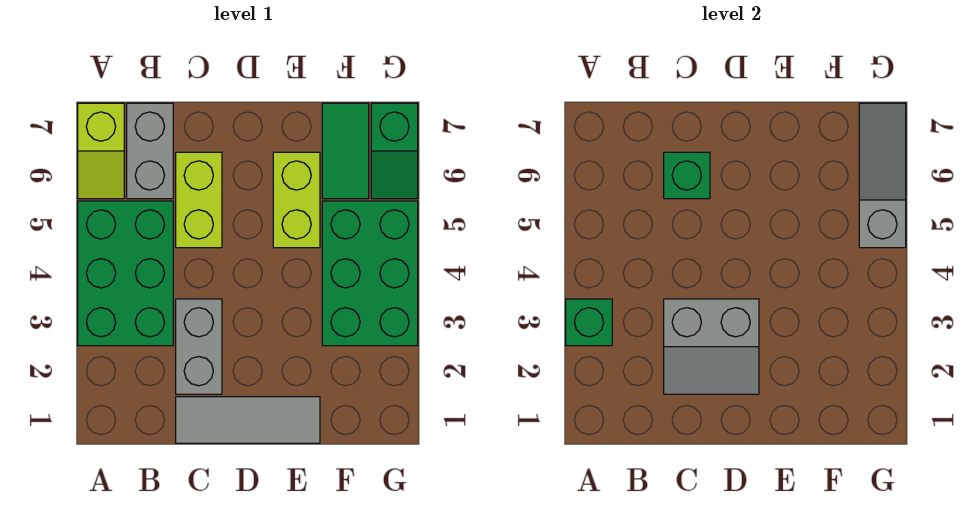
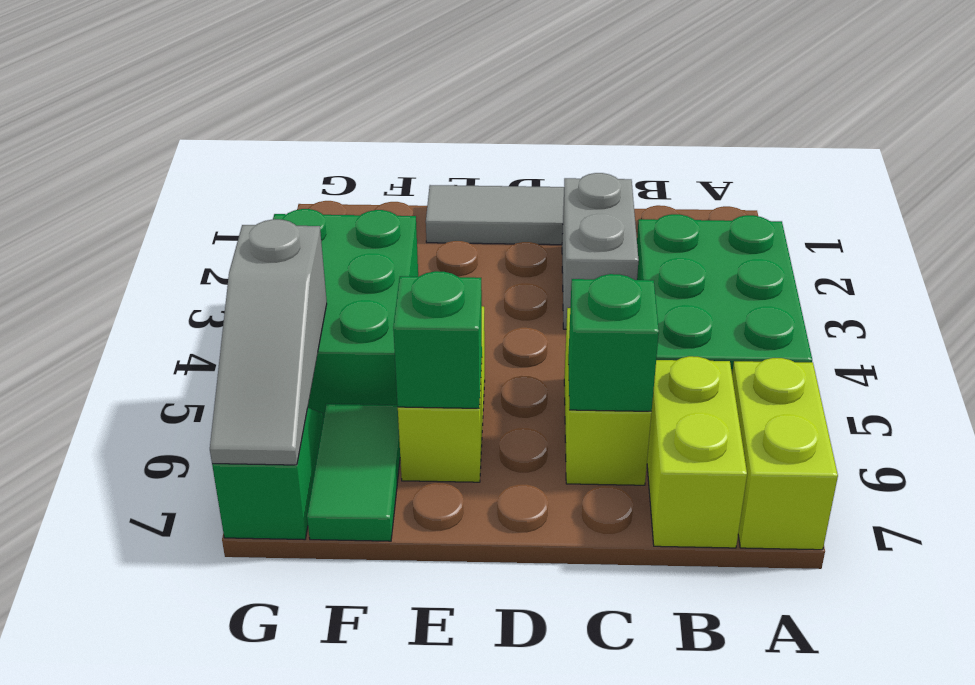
green brick A3 level 2 -> green brick E6 level 2
lime slope A6:A7 level 1 top 7 -> lime brick A6:A7 level 1
grey brick B6:B7 level 1 -> lime brick B6:B7 level 1
grey slope C2:D3 level 2 top 3 -> none

